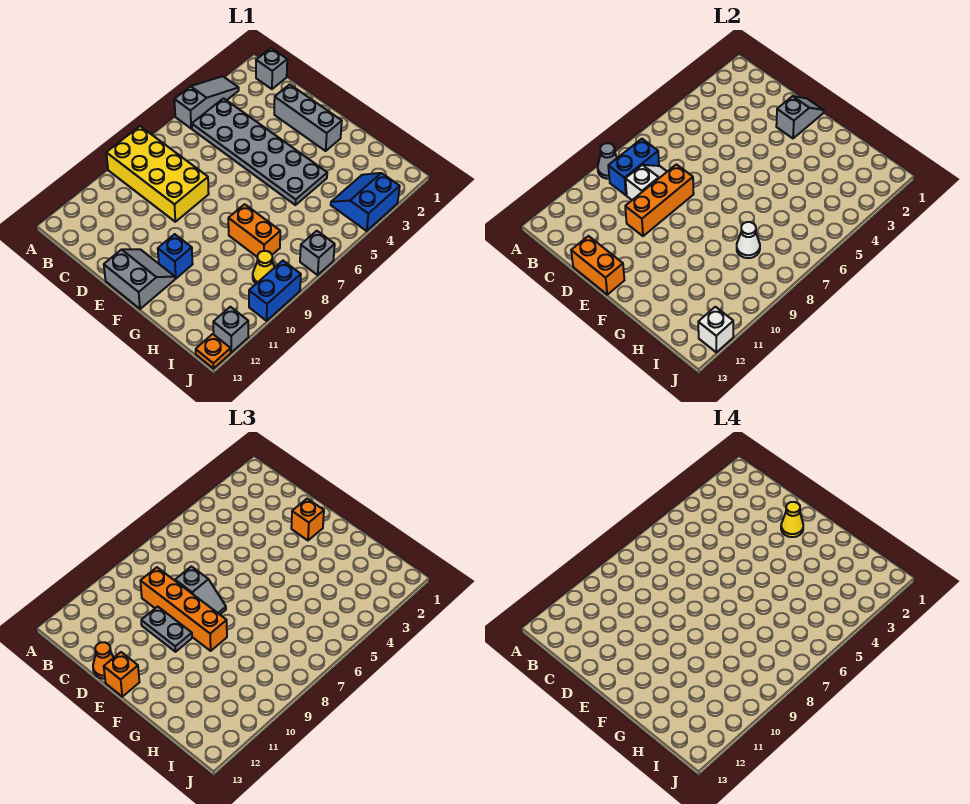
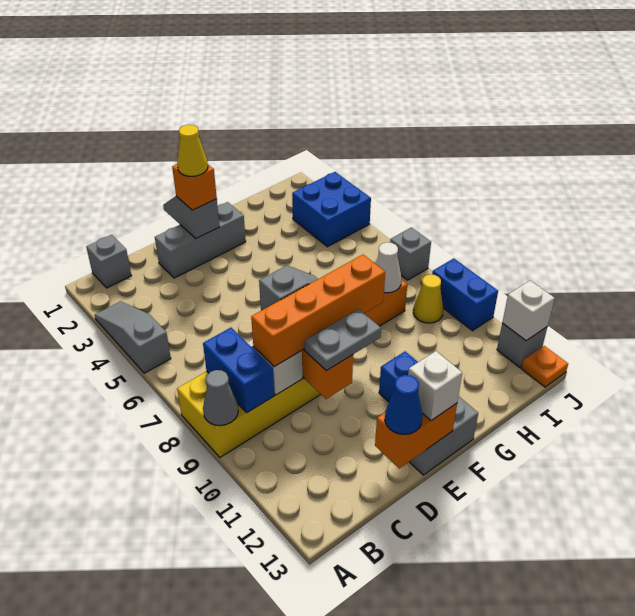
grey plate B4:G5 level 1 -> none
orange cone D13 level 3 -> blue cone D13 level 3
orange brick E13 level 3 -> white brick E13 level 3
blue slope I3:J4 level 1 top J -> blue brick I3:J4 level 1

